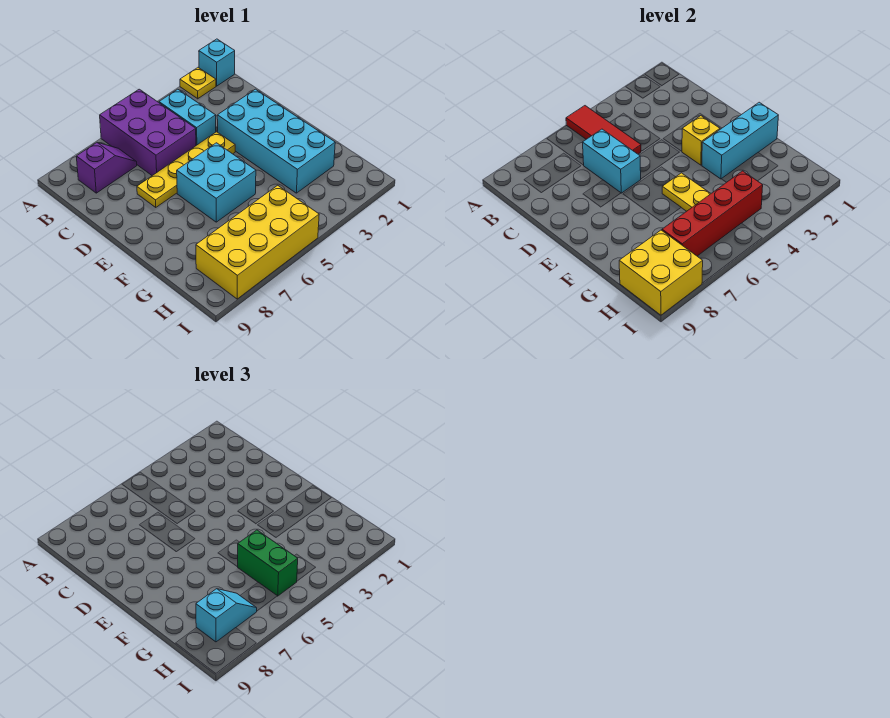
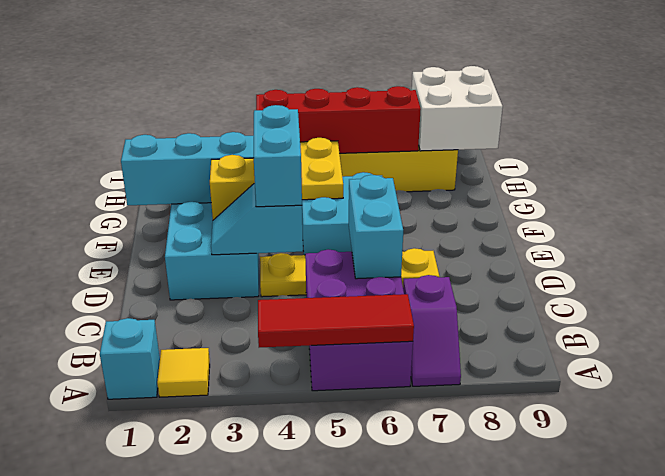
yellow plate A2 level 1 -> yellow tile A2 level 1
red tile A5:C5 level 2 -> red tile A4:A6 level 2
cyan brick B4:C4 level 1 -> cyan brick D4:E4 level 3
purple slope B7:B8 level 1 top 8 -> purple slope A7:B7 level 1 top B
green brick G5:H5 level 3 -> none
cyan slope H7:H8 level 3 top 8 -> cyan slope D3:D4 level 2 top 4
yellow brick H8:I9 level 2 -> white brick H8:I9 level 2

